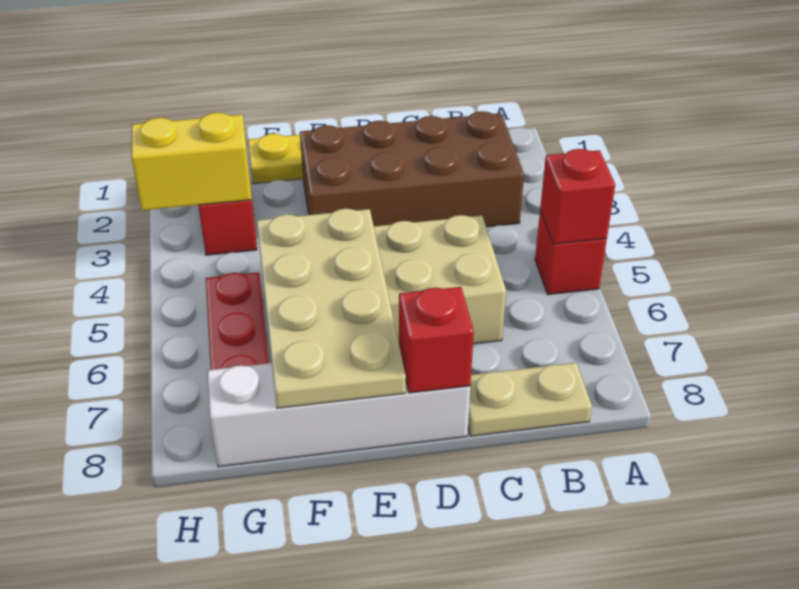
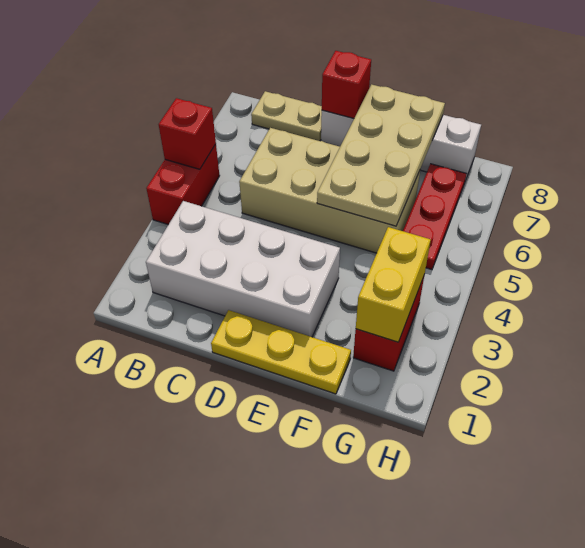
red brick A5 level 1 -> red brick A4:A5 level 1
brown brick B2:E3 level 1 -> white brick B2:E3 level 1
yellow brick G3:H3 level 2 -> yellow brick G2:G3 level 2

